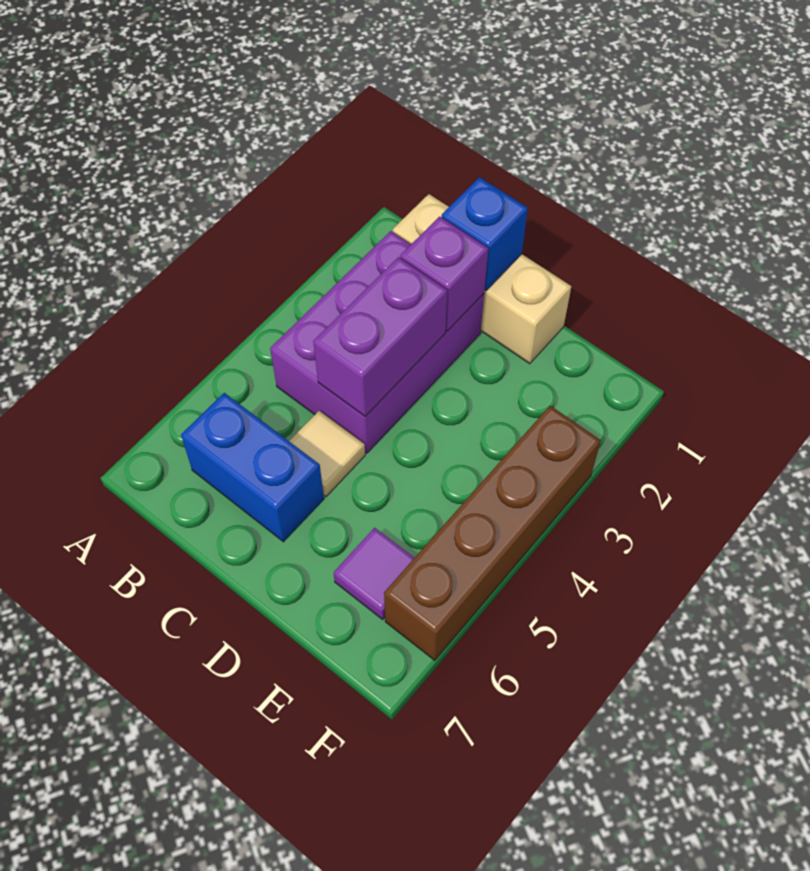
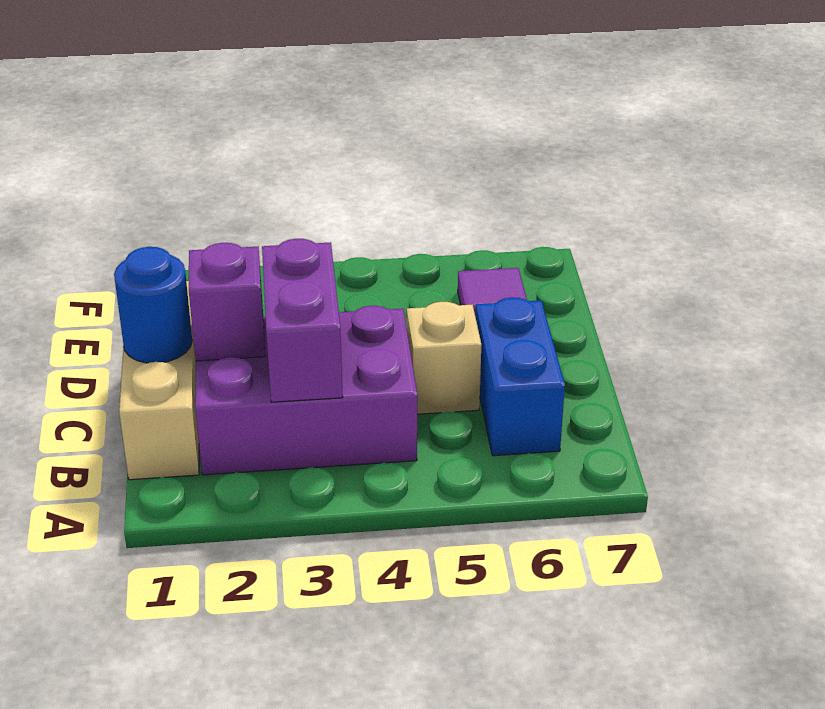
blue brick C1 level 2 -> blue round brick C1 level 2
purple brick C3:C4 level 2 -> purple brick B3:C3 level 2
tan tile C5 level 1 -> tan brick C5 level 1
brown brick F3:F6 level 1 -> none

